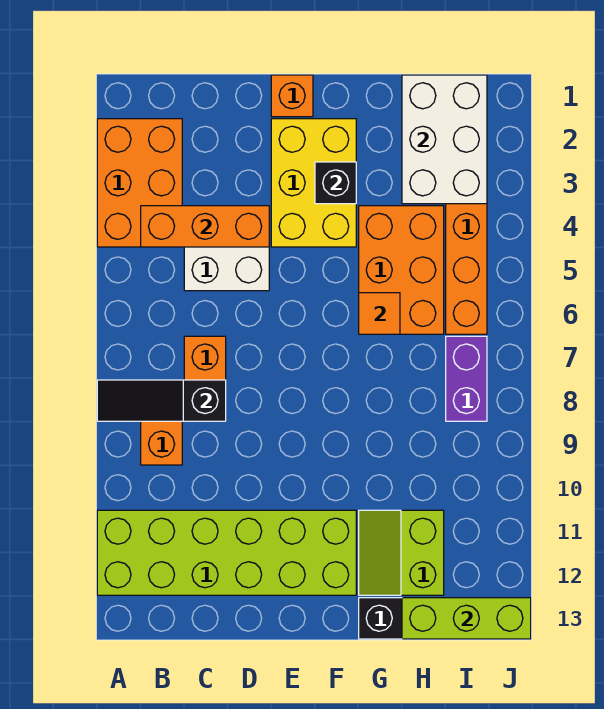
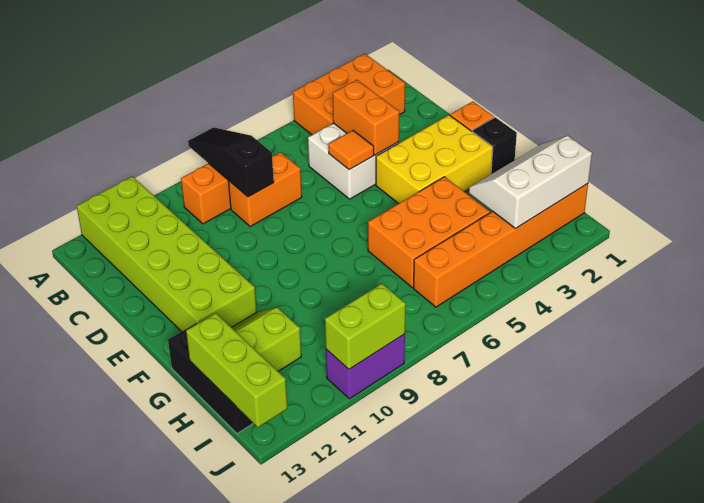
orange brick B4:D4 level 2 -> orange brick C4:D4 level 2
black brick F3 level 2 -> black brick F1 level 1
orange tile G6 level 2 -> orange tile D5 level 2
white brick H1:I3 level 2 -> white slope H1:I3 level 2 top I
purple brick I7:I8 level 1 -> purple brick J9:J10 level 1
none -> lime brick J9:J10 level 2

